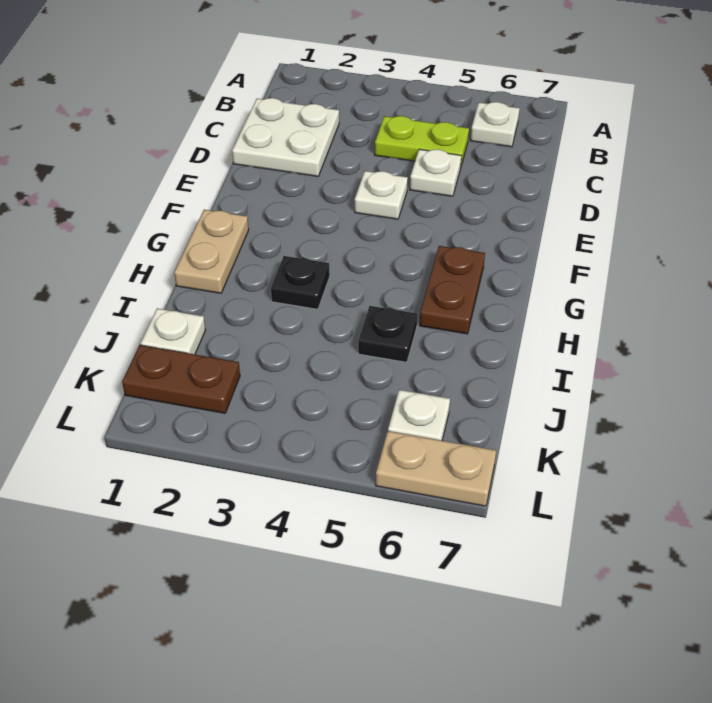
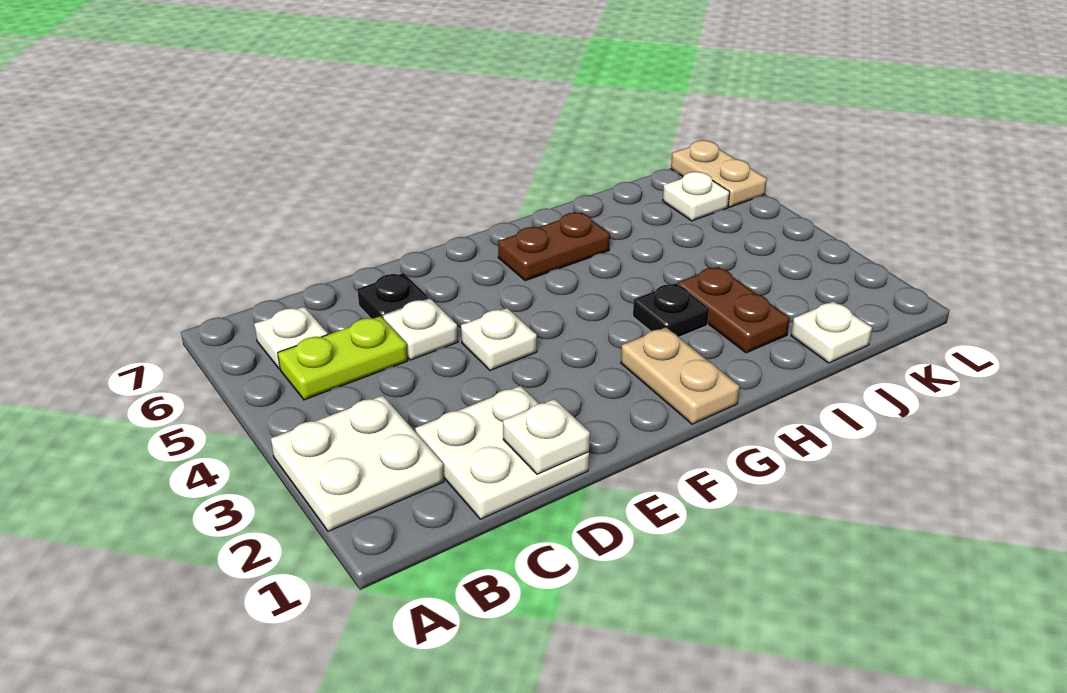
none -> white plate A2:B3 level 1
lime plate C4:C5 level 1 -> lime plate B5:C5 level 1
none -> white plate D1 level 2
tan plate G1:H1 level 1 -> tan plate G1:G2 level 1
black plate I5 level 1 -> black plate D6 level 1
brown plate K1:K2 level 1 -> brown plate I2:I3 level 1

